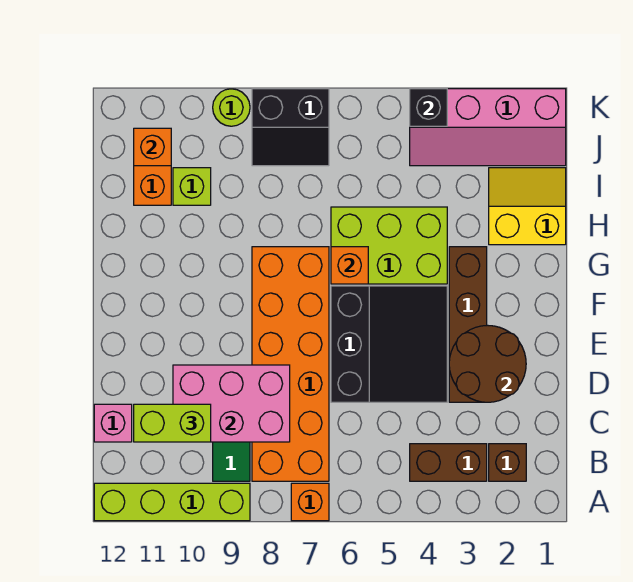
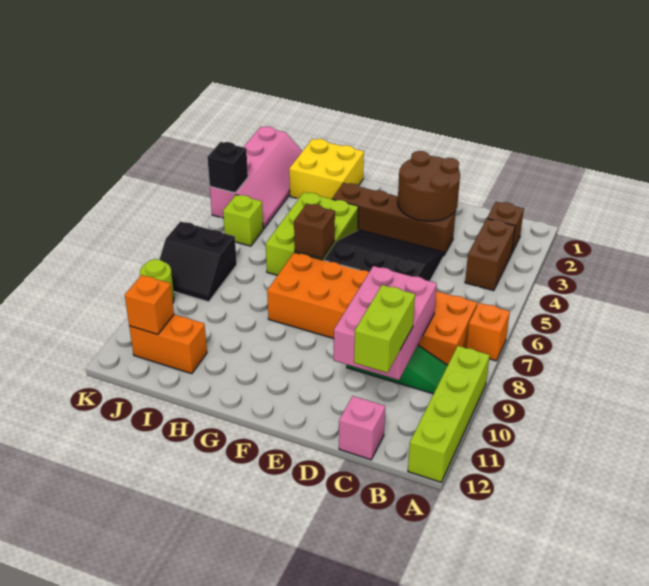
orange brick G6 level 2 -> brown brick G6 level 2
yellow slope H1:I2 level 1 top H -> yellow brick H1:I2 level 1
lime brick I10 level 1 -> lime brick J5 level 1
black slope J7:K8 level 1 top K -> black slope J7:K8 level 1 top 7

